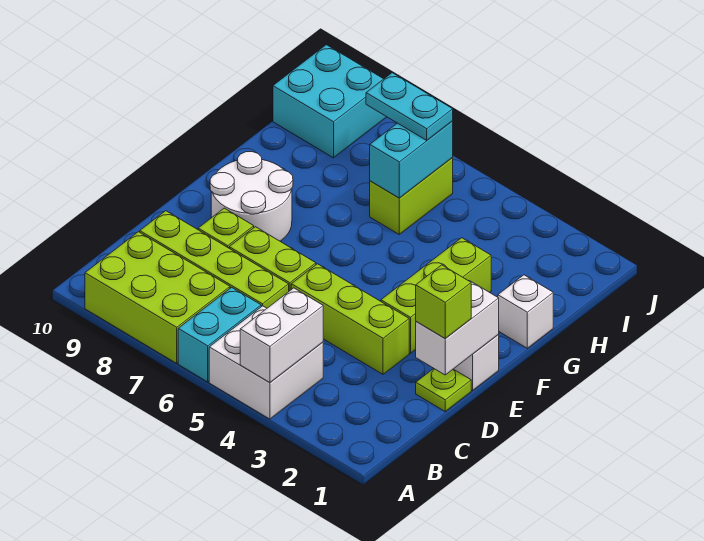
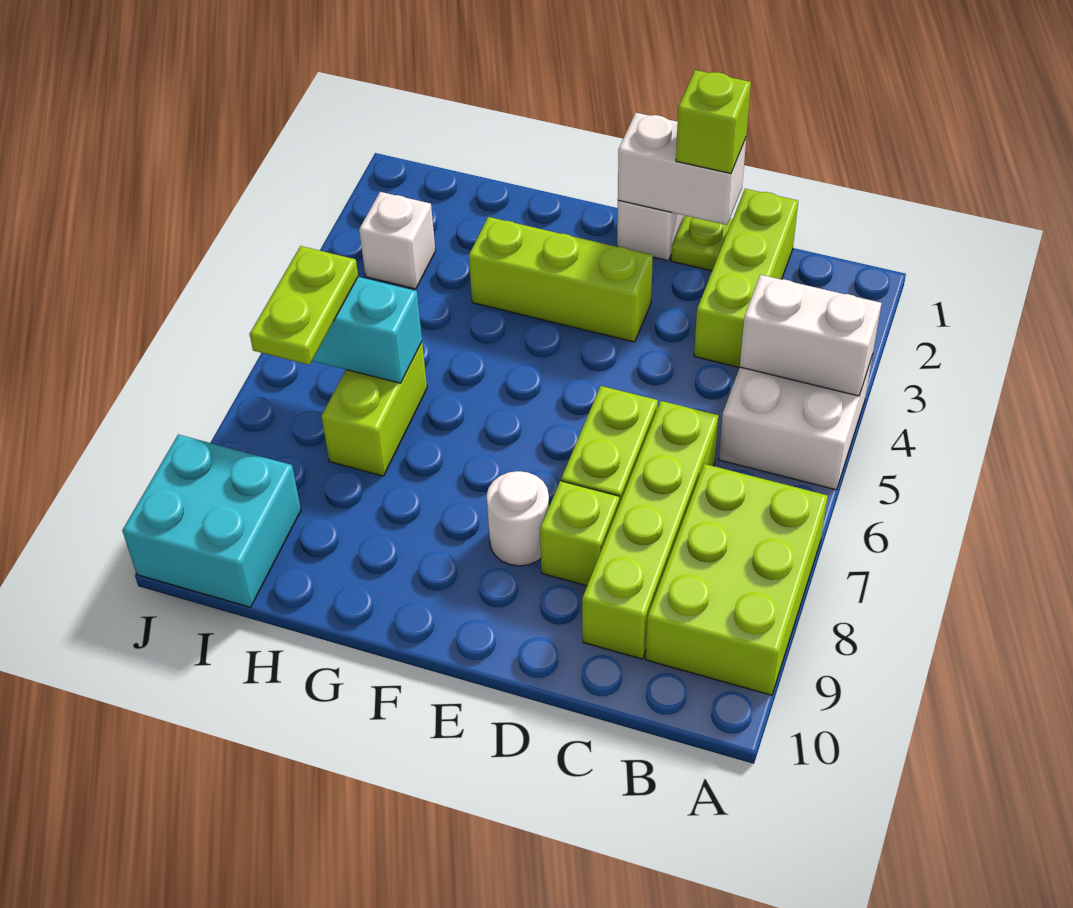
cyan brick A6:B6 level 1 -> none
lime brick D3:D5 level 1 -> lime brick C1:C3 level 1
white round brick E8:F9 level 1 -> white round brick E8 level 1
white brick G1 level 1 -> white brick I3 level 1
lime brick H6:I6 level 1 -> lime brick H6:H7 level 1
cyan plate I6:I7 level 3 -> lime plate I6:I7 level 3

